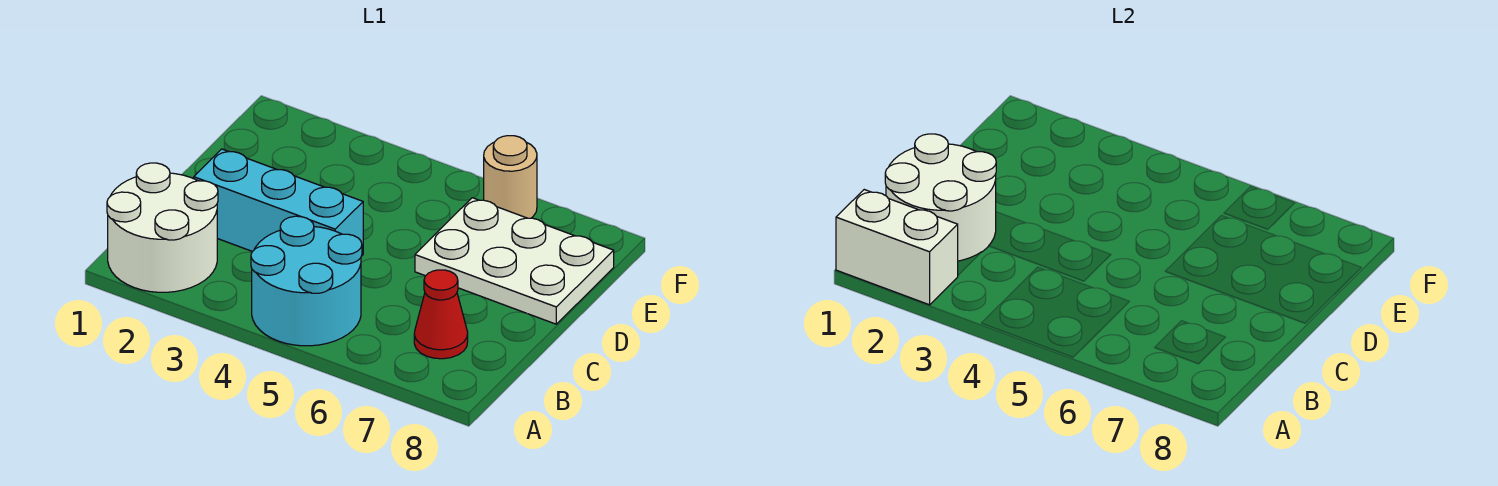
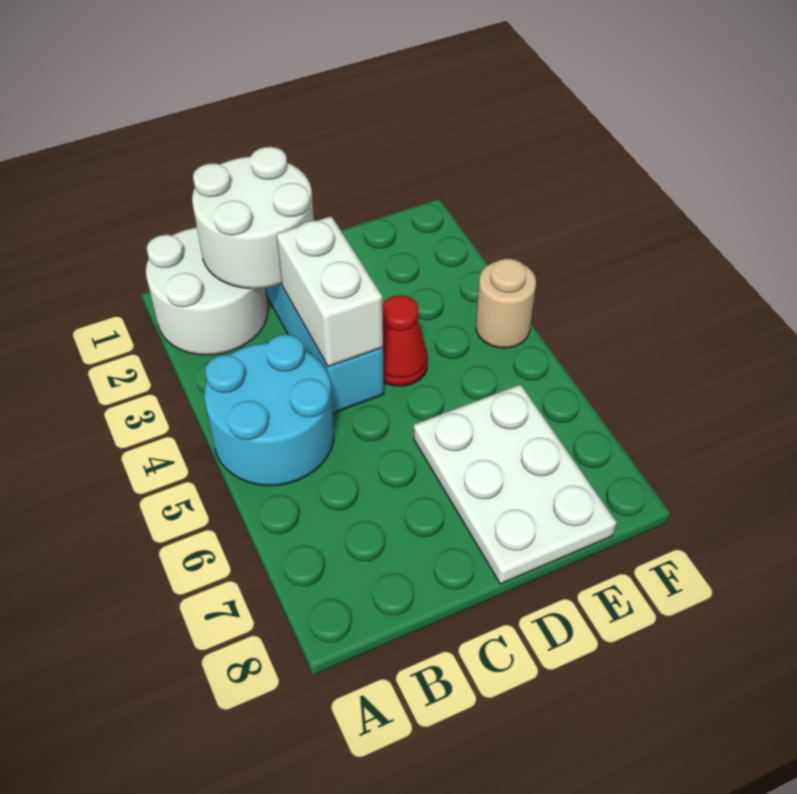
white brick A1:A2 level 2 -> white brick C3:C4 level 2
red cone B7 level 1 -> red cone D4 level 1
tan round brick F6 level 1 -> tan round brick F4 level 1

